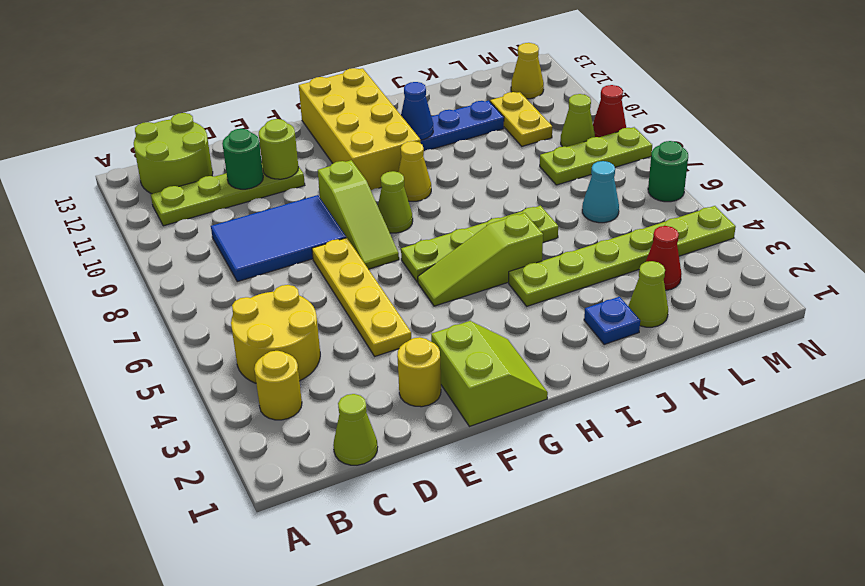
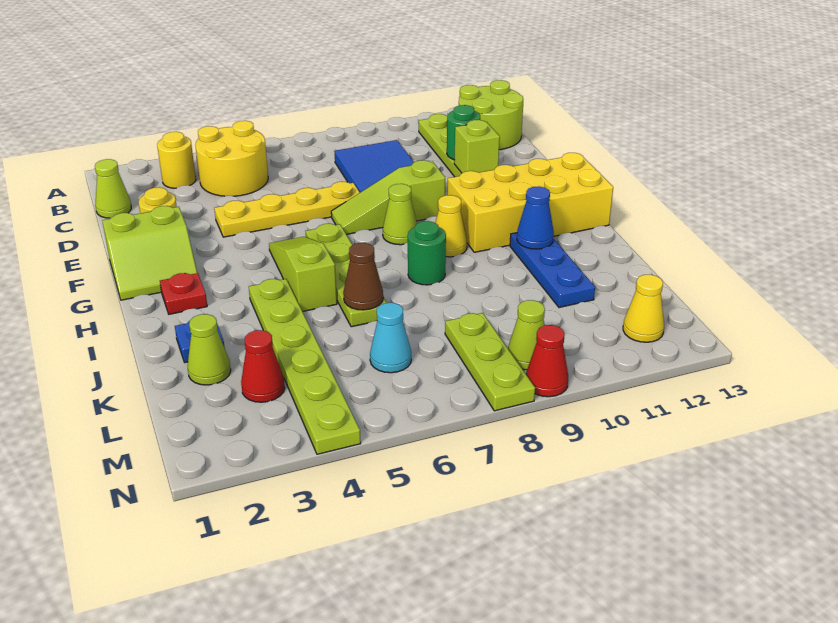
lime round brick E11 level 2 -> lime brick E11 level 2
none -> red plate H2 level 1
none -> brown cone J6 level 2
yellow plate L10:L11 level 1 -> none
green round brick N6 level 1 -> green round brick I8 level 1

